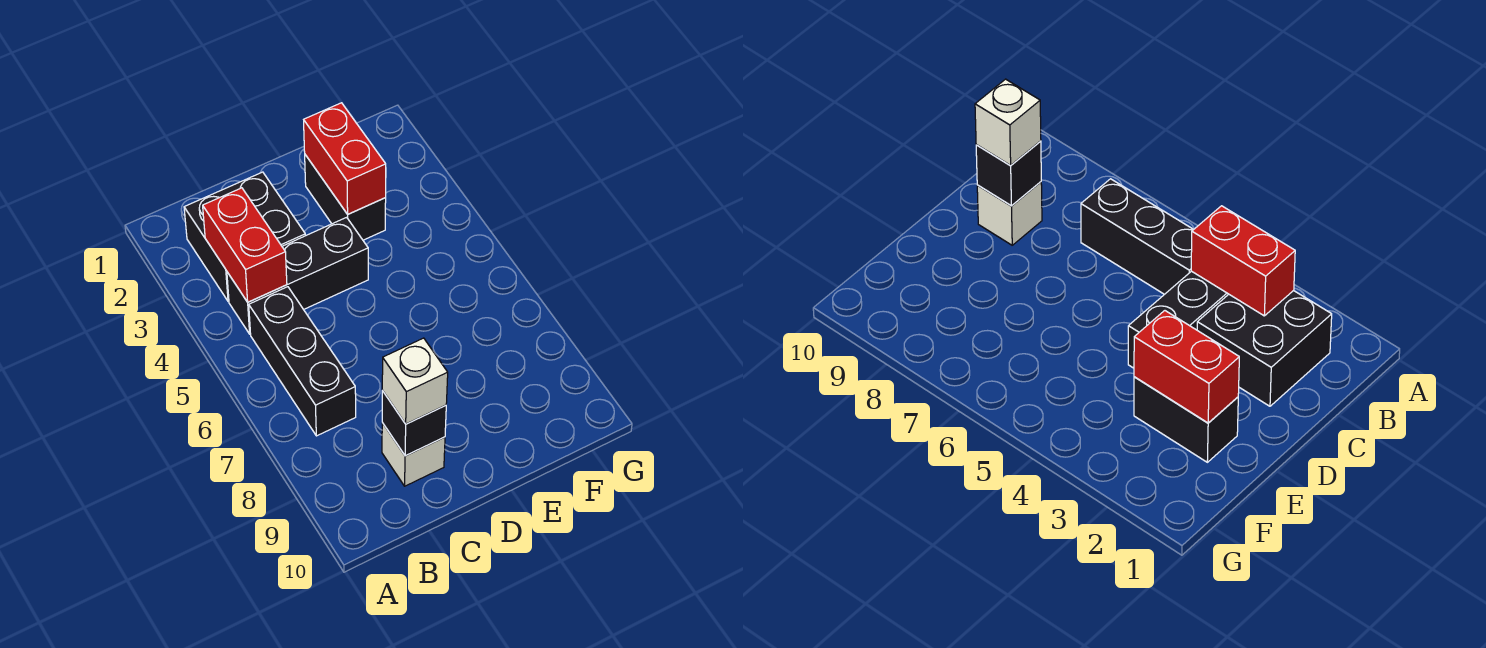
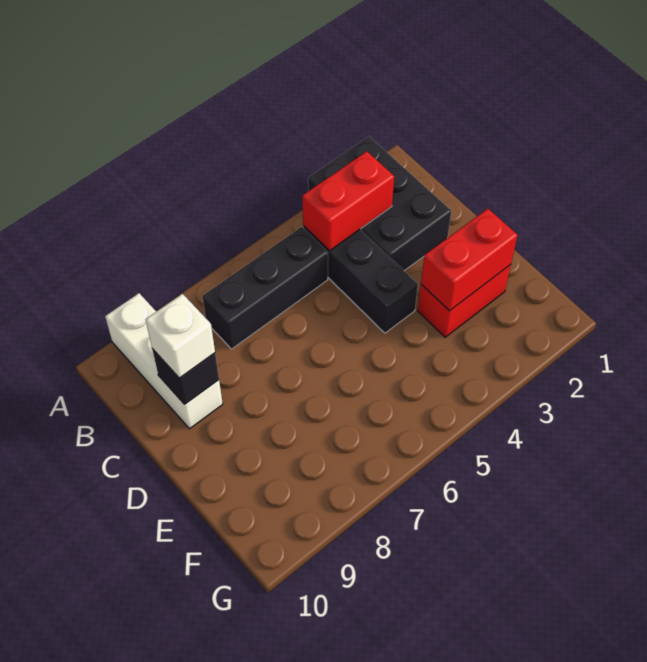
black brick B2:C3 level 1 -> black brick A2:C3 level 1
white brick C9 level 1 -> white brick A9:C9 level 1
black brick E2:E3 level 1 -> red brick E2:E3 level 1

